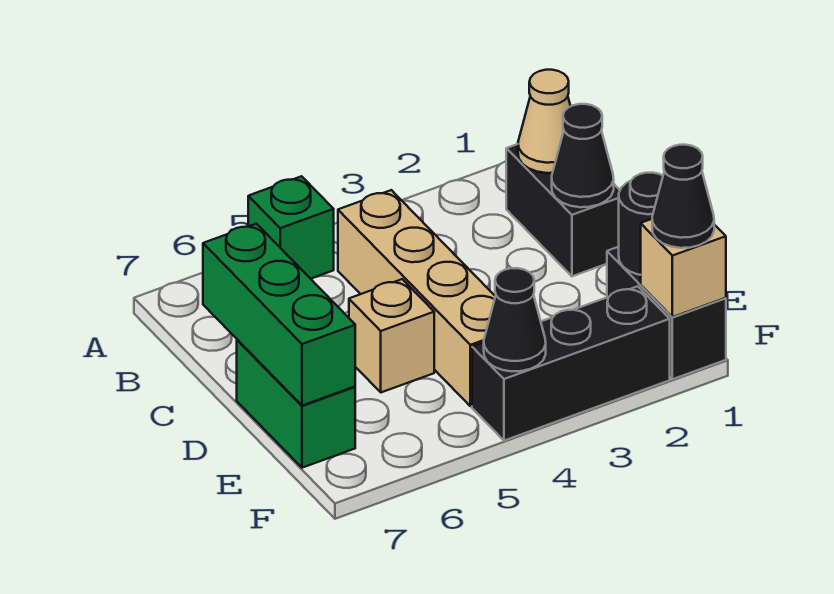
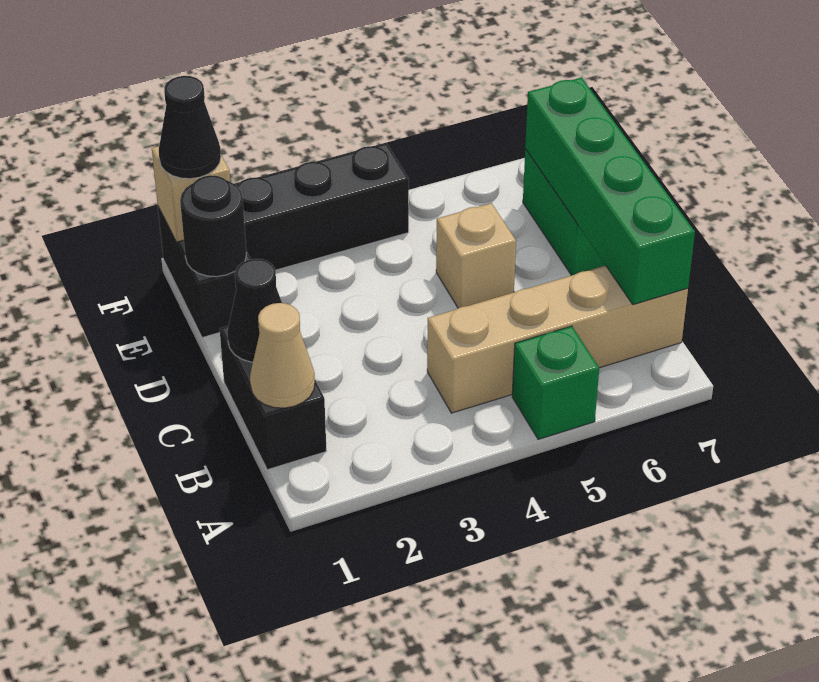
tan brick B4:E4 level 1 -> tan brick B4:B7 level 1
green brick C7:E7 level 2 -> green brick B7:E7 level 2
black cone F4 level 2 -> none

